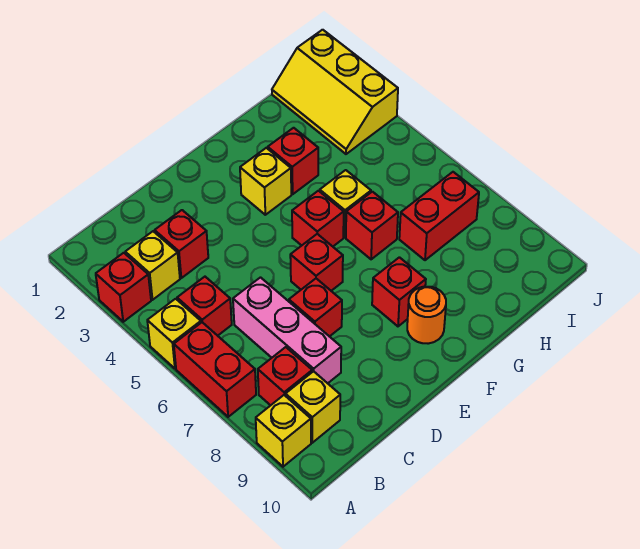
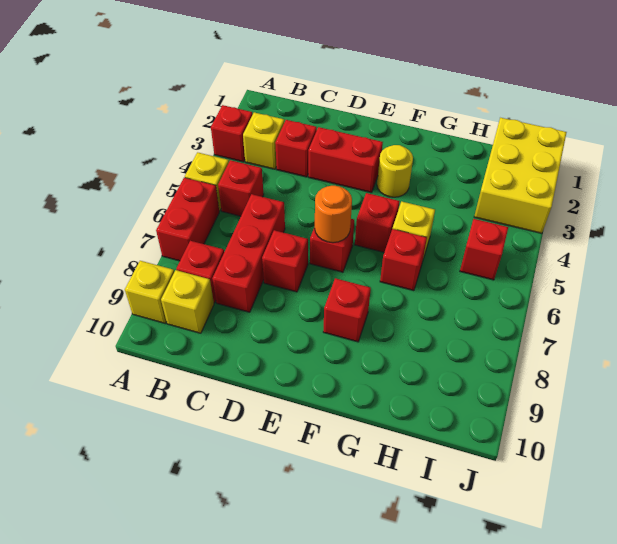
pink brick C6:C8 level 1 -> red brick C6:C8 level 1
yellow brick F3 level 1 -> yellow round brick F3 level 1
orange round brick F9 level 1 -> orange round brick E6 level 2
red brick G3 level 1 -> red brick I5 level 1
red brick H7:I7 level 1 -> red brick D3:E3 level 1
yellow slope I1:J3 level 1 top J -> yellow brick I1:J3 level 1

